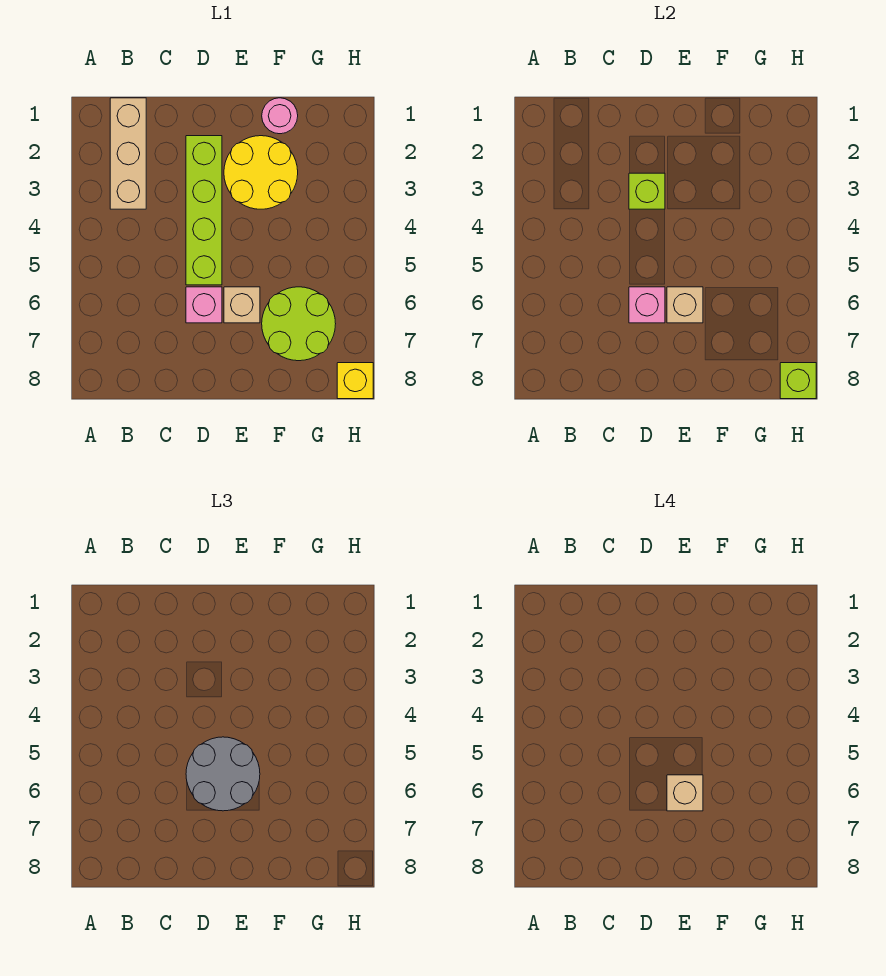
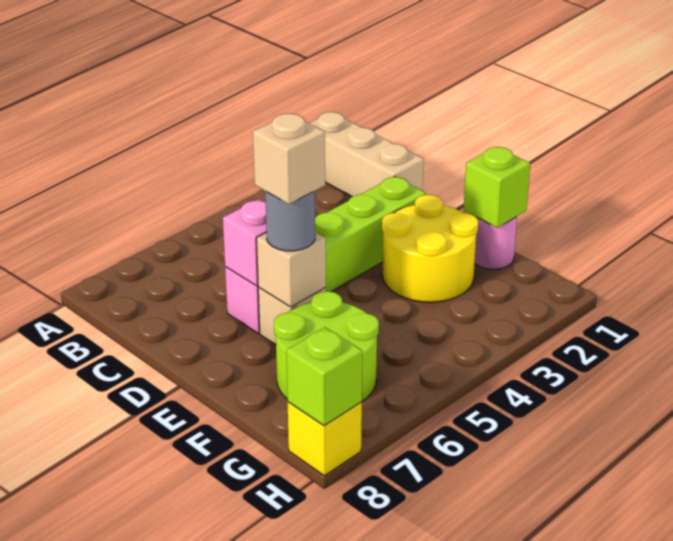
tan brick B1:B3 level 1 -> tan brick A1:C1 level 1
lime brick D3 level 2 -> lime brick F1 level 2
grey round brick D5:E6 level 3 -> grey round brick E6 level 3

